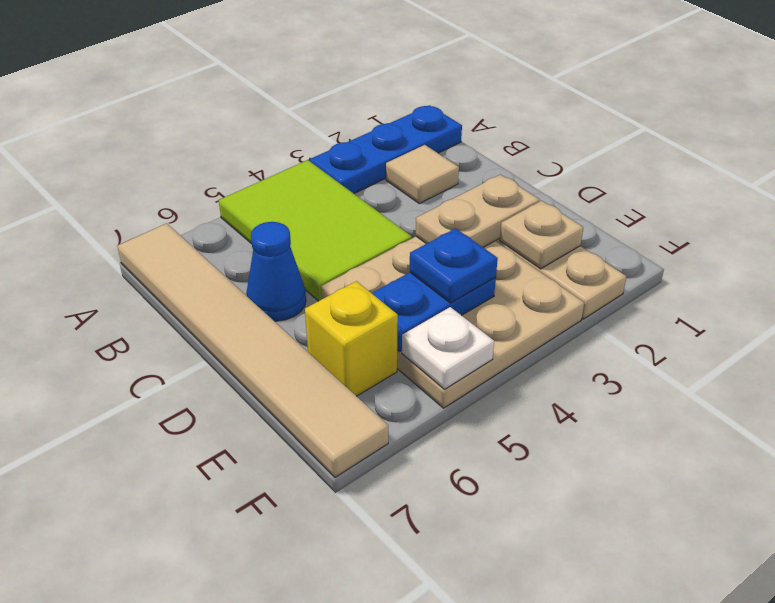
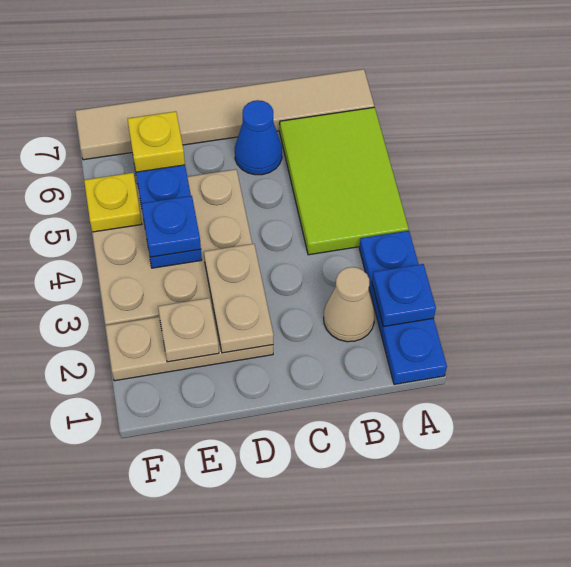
none -> blue plate A2 level 2
lime tile A4:C5 level 1 -> lime tile A4:B6 level 1
tan tile B2 level 1 -> tan cone B2 level 1
white plate F5 level 2 -> yellow plate F5 level 2

